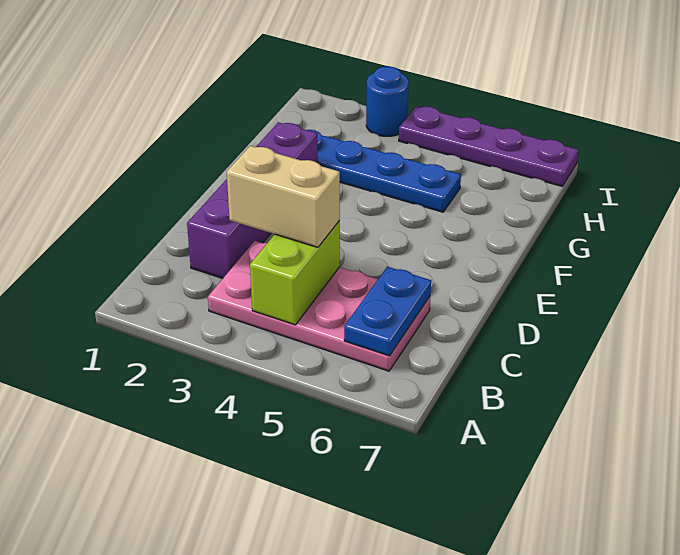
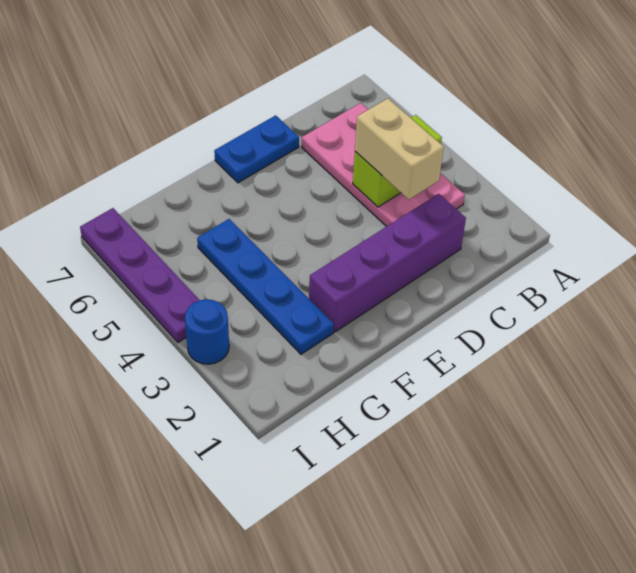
blue plate B6:C6 level 2 -> blue plate D7:E7 level 1

